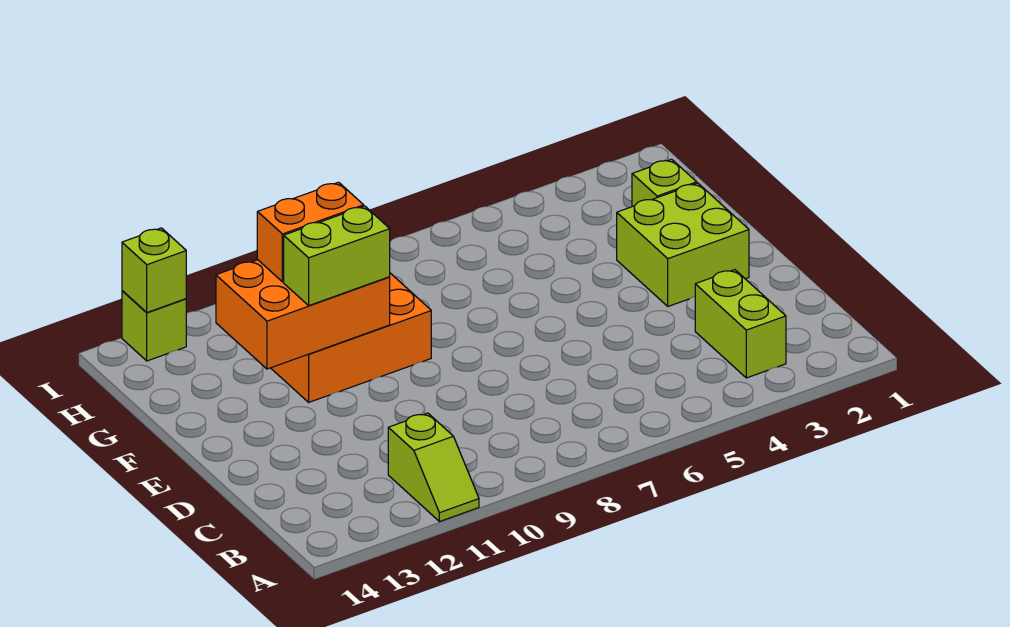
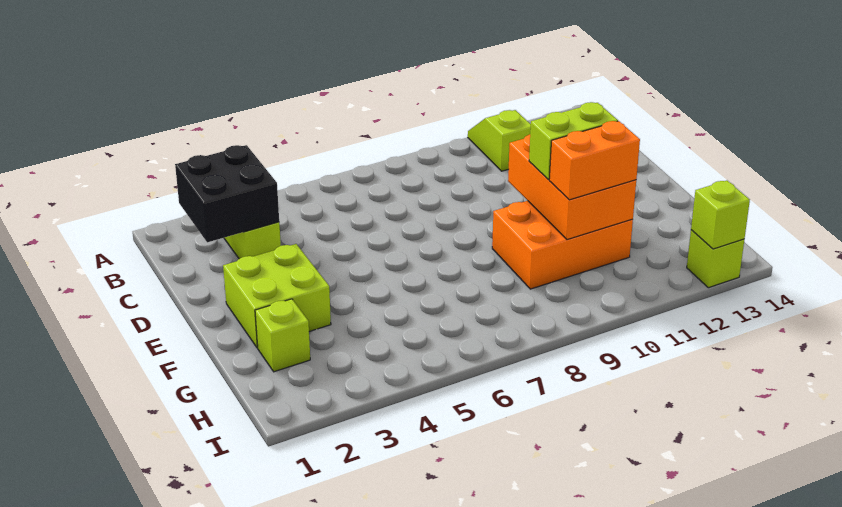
none -> black brick B2:C3 level 2
orange brick F10:G12 level 2 -> orange brick E10:G11 level 2

